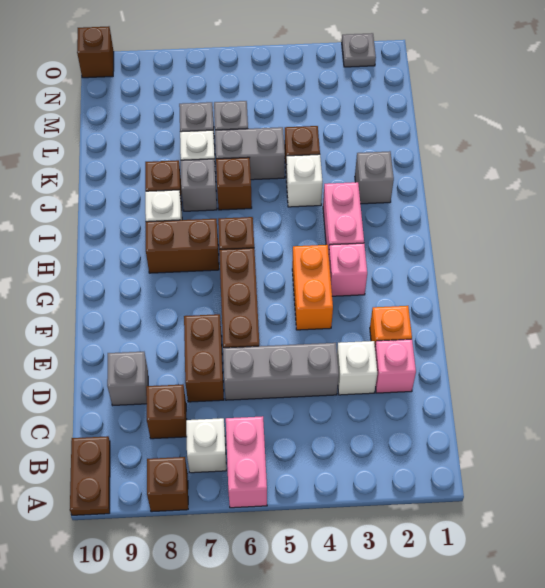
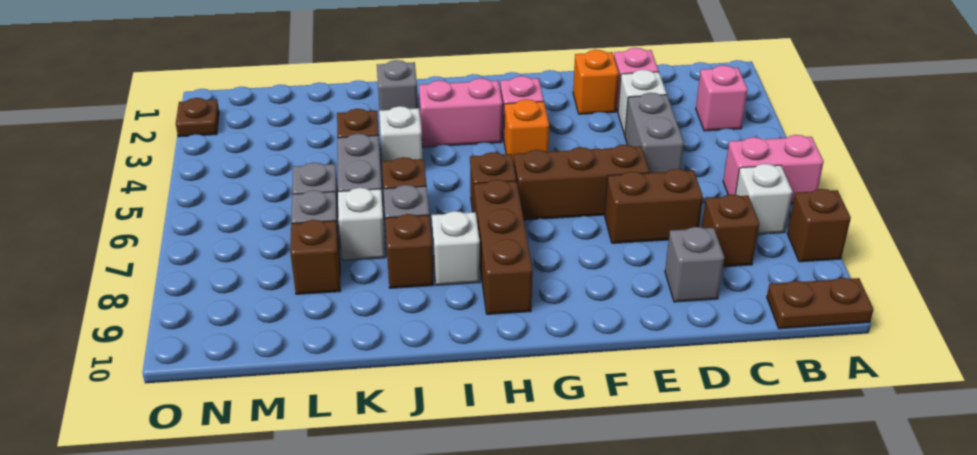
none -> pink brick B3 level 1
grey brick D4:D6 level 1 -> grey brick D4:D5 level 1
orange brick F4:G4 level 1 -> orange brick G4 level 1
brown brick H7:H8 level 1 -> brown brick H7:H9 level 1
grey plate O2 level 1 -> brown plate O2 level 1
brown brick O10 level 1 -> brown brick L8 level 1

